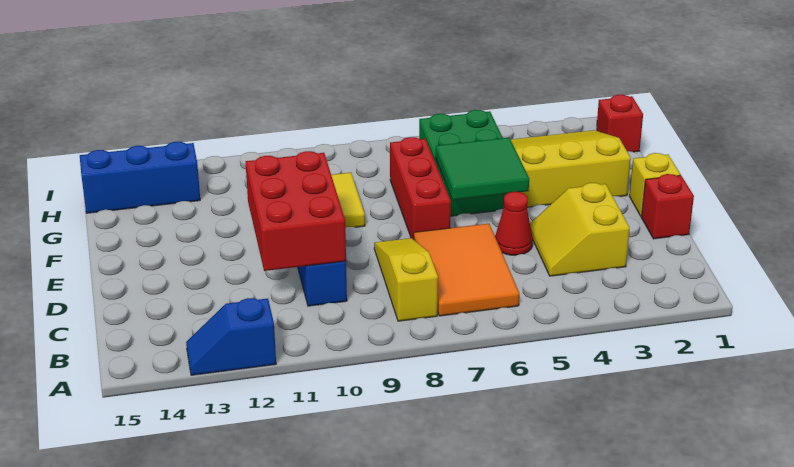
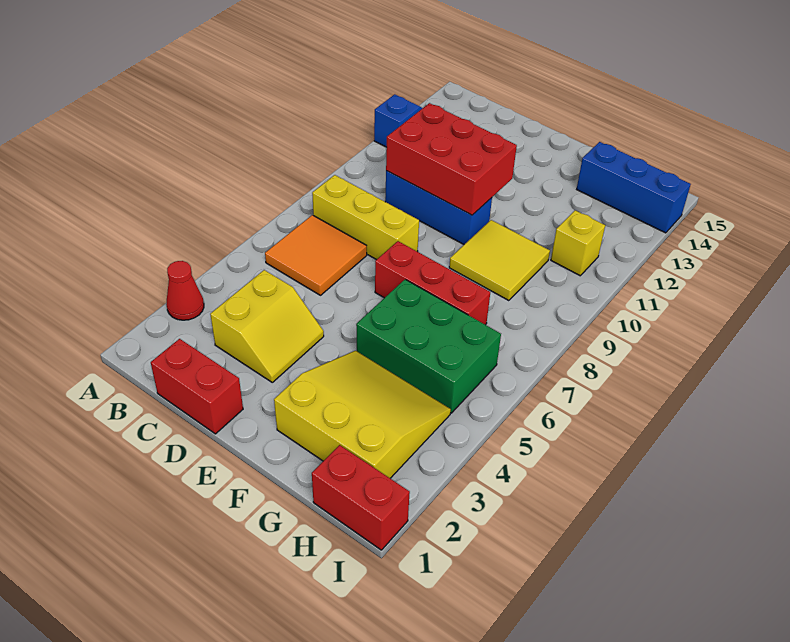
orange tile B6:D7 level 1 -> orange tile B6:C7 level 1
yellow slope B8:D8 level 1 top B -> yellow brick B8:D8 level 1
yellow slope C3:D4 level 1 top 3 -> yellow slope C3:D4 level 1 top C
red brick D1 level 1 -> red brick C1:D1 level 1
red cone D5 level 1 -> red cone A3 level 1
yellow brick E1 level 1 -> yellow brick H11 level 1
green tile E5:F6 level 2 -> none
yellow slope F2:H4 level 1 top F -> yellow slope F2:H4 level 1 top 2
red brick H1 level 1 -> red brick H1:I1 level 1
blue brick H13:H15 level 1 -> blue brick G14:I14 level 1

